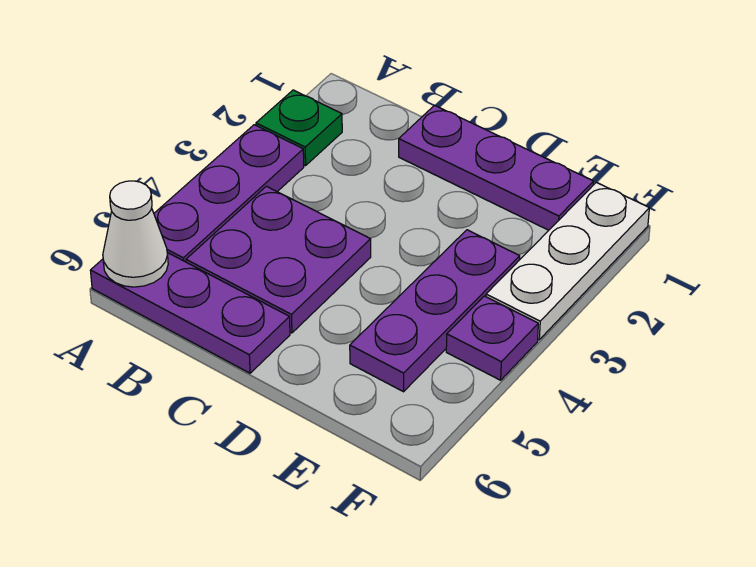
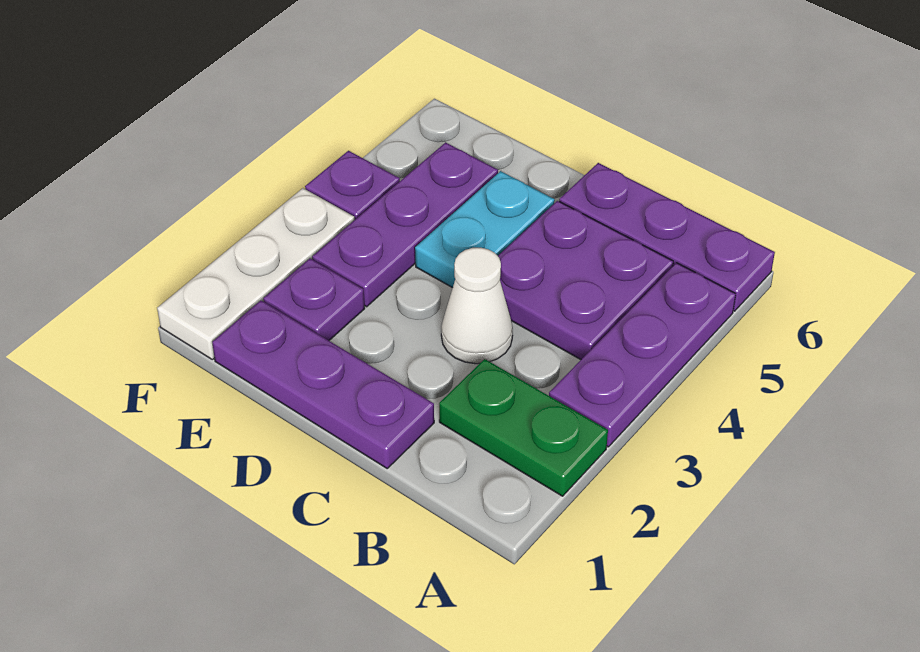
green plate A2 level 1 -> green plate A2:B2 level 1
white cone A6 level 2 -> white cone C3 level 1
none -> cyan plate D4:D5 level 1
none -> purple plate E2 level 1

